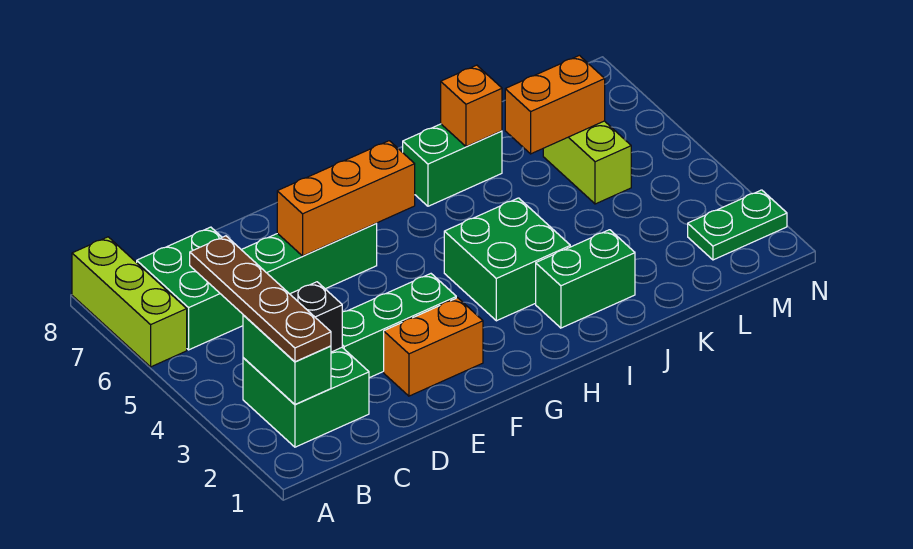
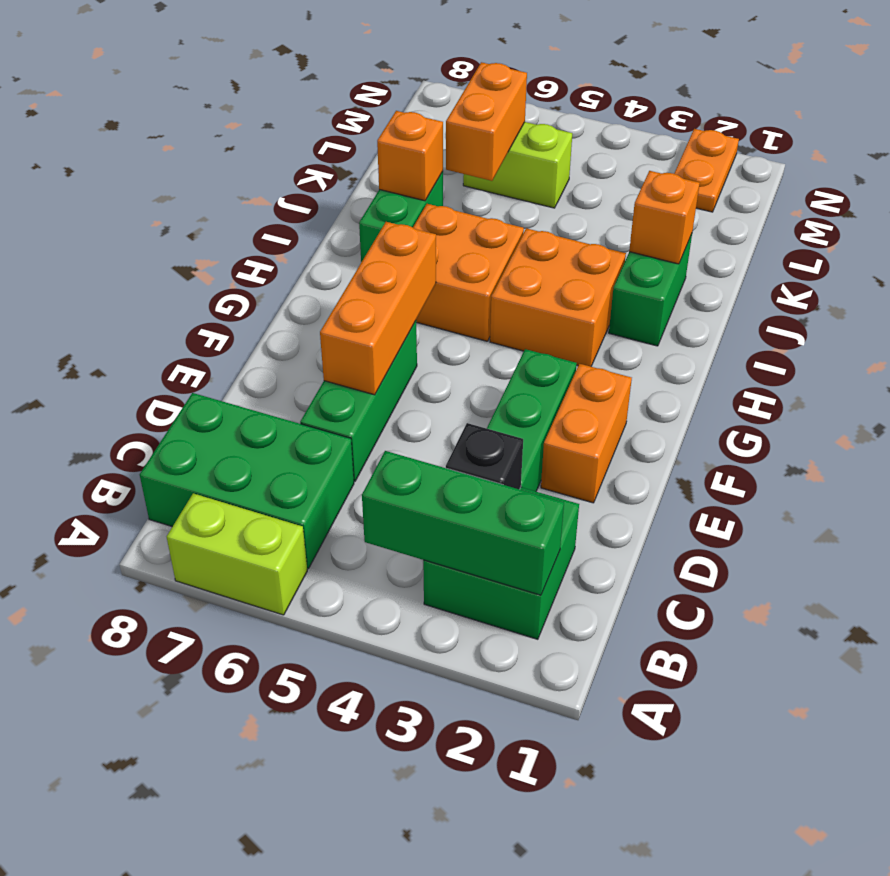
lime brick A6:A8 level 1 -> lime brick A6:A7 level 1
green brick B2:B3 level 2 -> green brick B2:B4 level 2
brown plate B2:B5 level 3 -> none
green brick B6:C7 level 1 -> green brick B6:C8 level 1
green brick H3:I4 level 1 -> orange brick H3:I4 level 1
none -> orange brick H5:I6 level 1
none -> orange brick J2 level 2
green plate M2:N2 level 1 -> orange plate M2:N2 level 1

